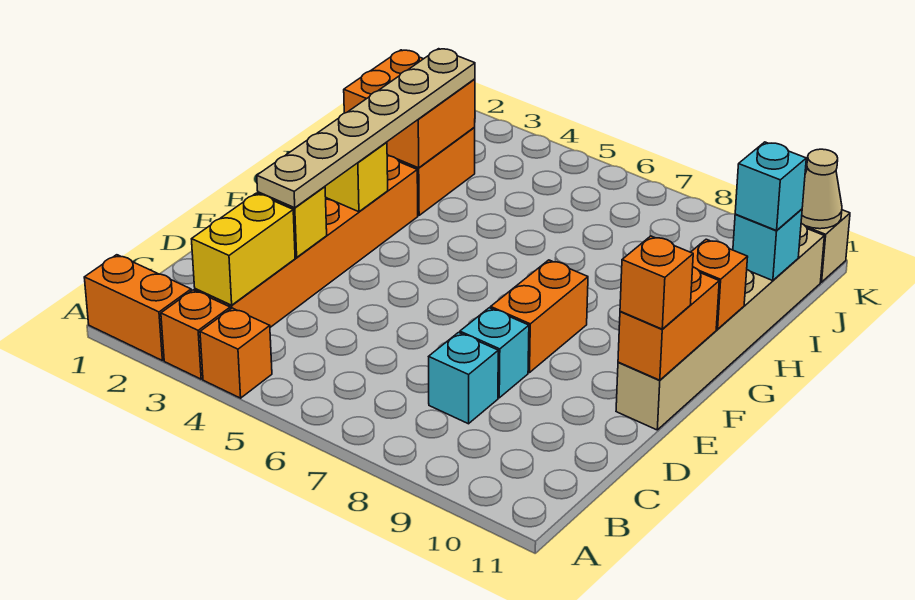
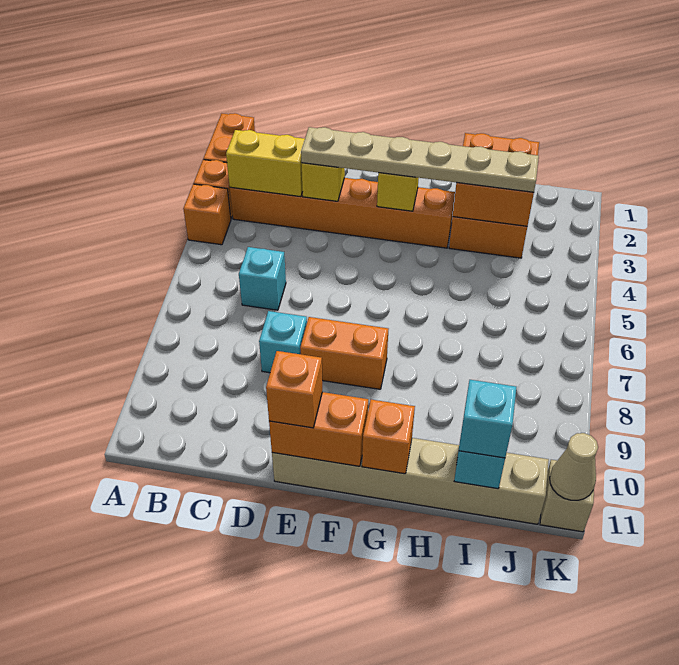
cyan brick C8 level 1 -> cyan brick C6 level 1

